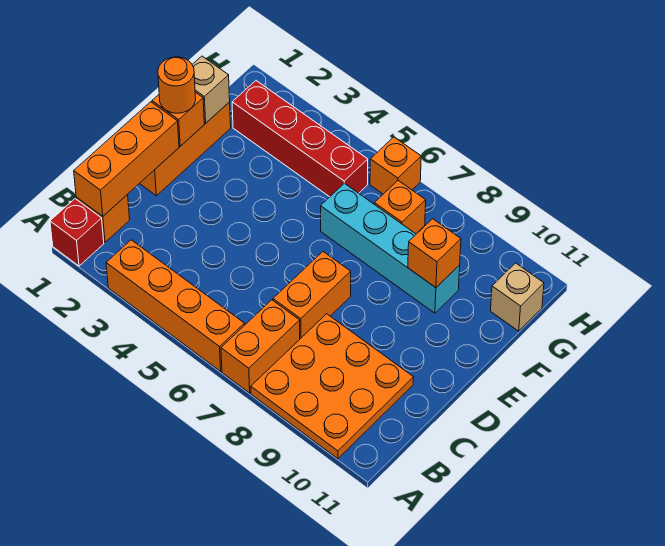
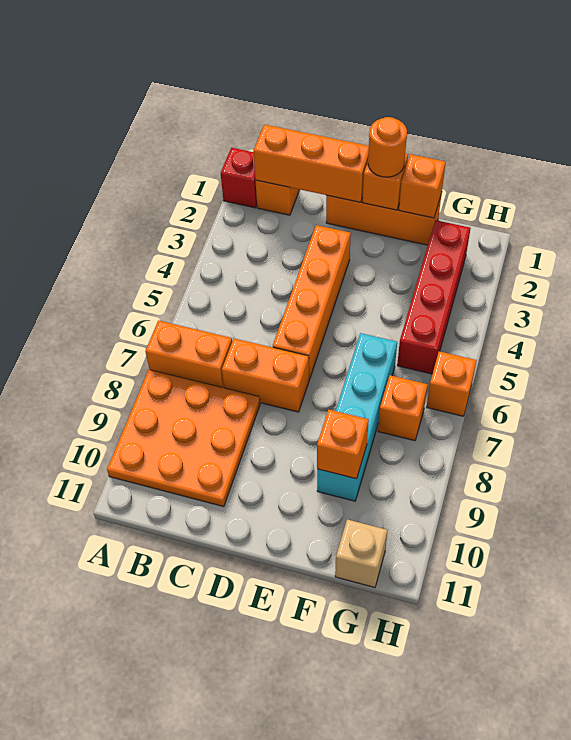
orange brick A3:A6 level 1 -> orange brick D3:D6 level 1
tan brick F1 level 2 -> orange brick F1 level 2

